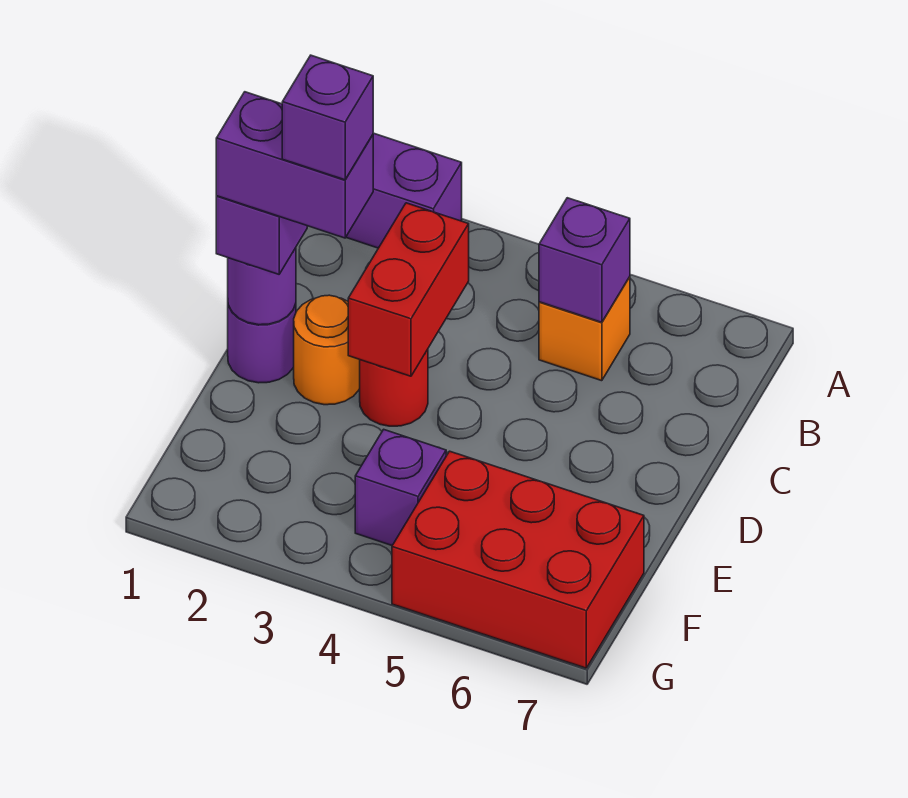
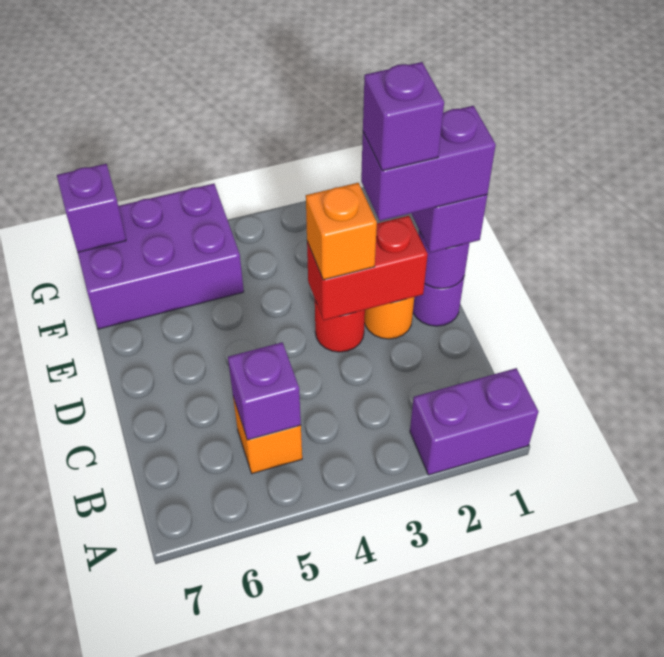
red brick C3:D3 level 2 -> red brick D2:D3 level 2
none -> orange brick D3 level 3
purple brick F4 level 1 -> purple brick G7 level 2
red brick F5:G7 level 1 -> purple brick F5:G7 level 1

